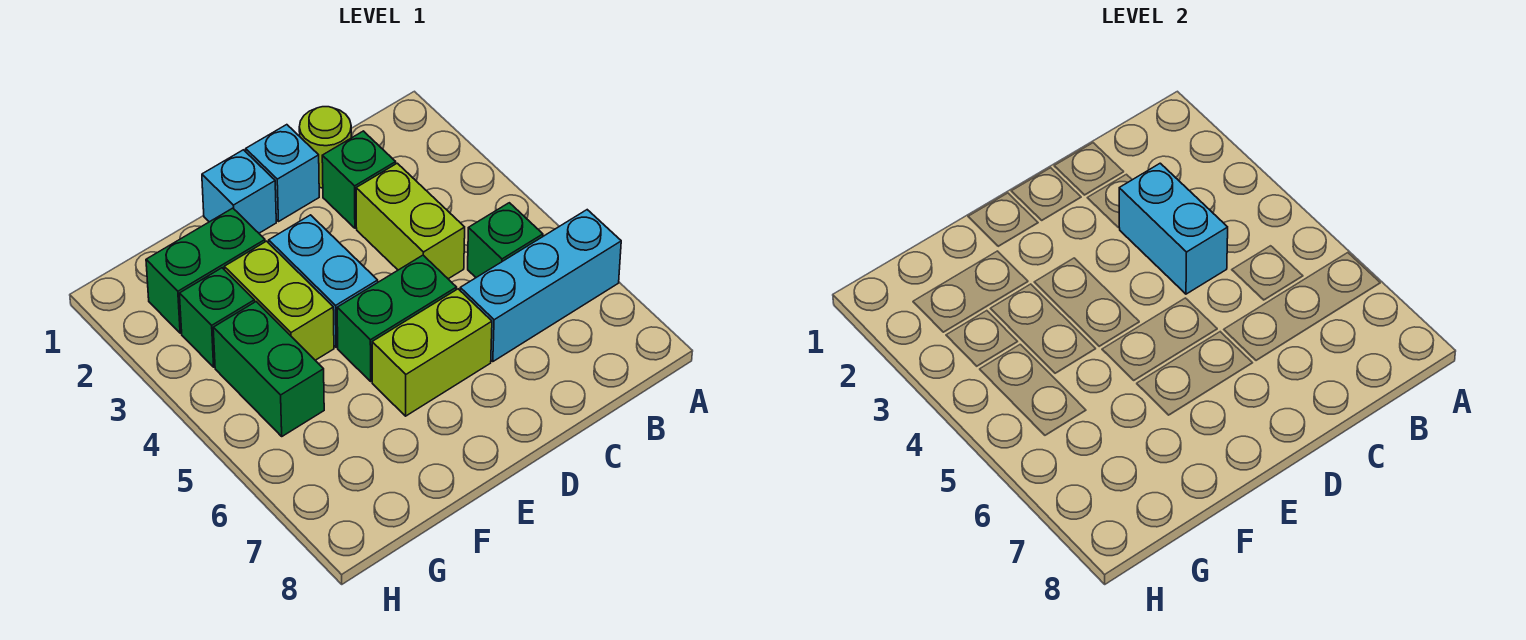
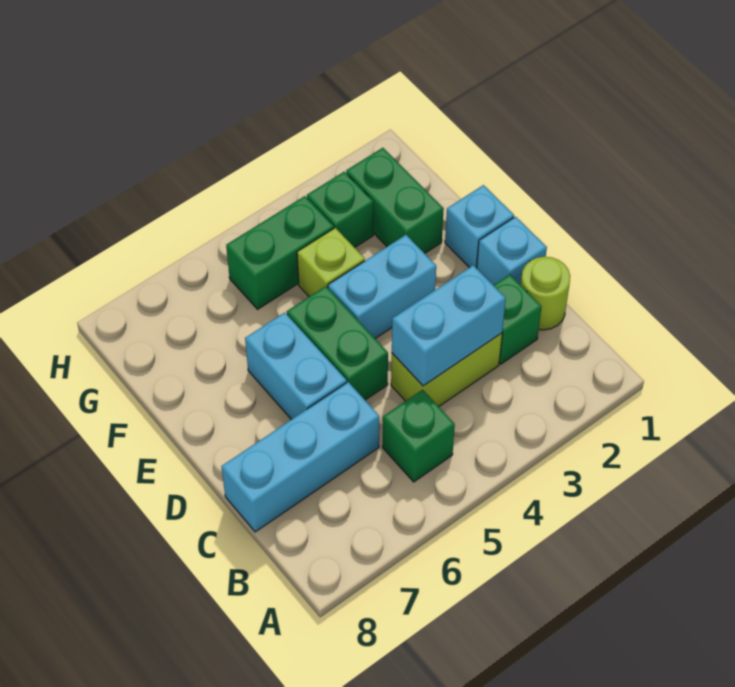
cyan brick A6:C6 level 1 -> cyan brick C6:C8 level 1
lime brick D6:E6 level 1 -> cyan brick D6:E6 level 1
lime brick F3:F4 level 1 -> lime brick F4 level 1

